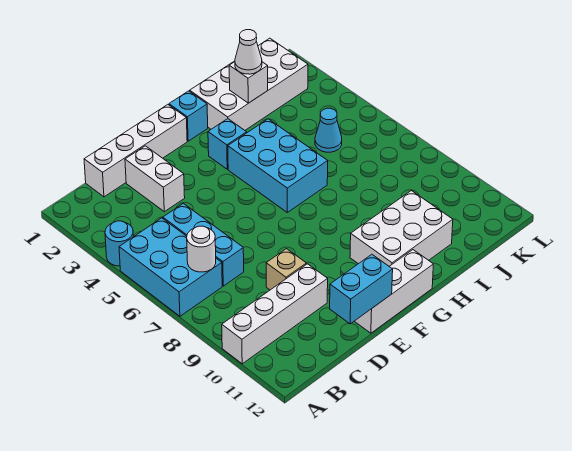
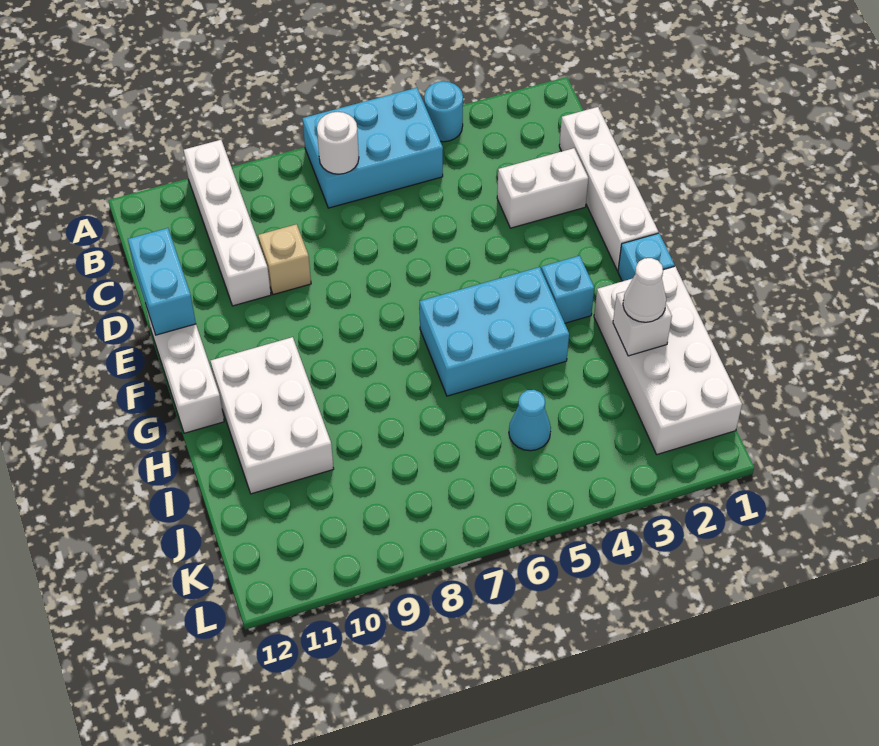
cyan brick C5:C7 level 1 -> none

